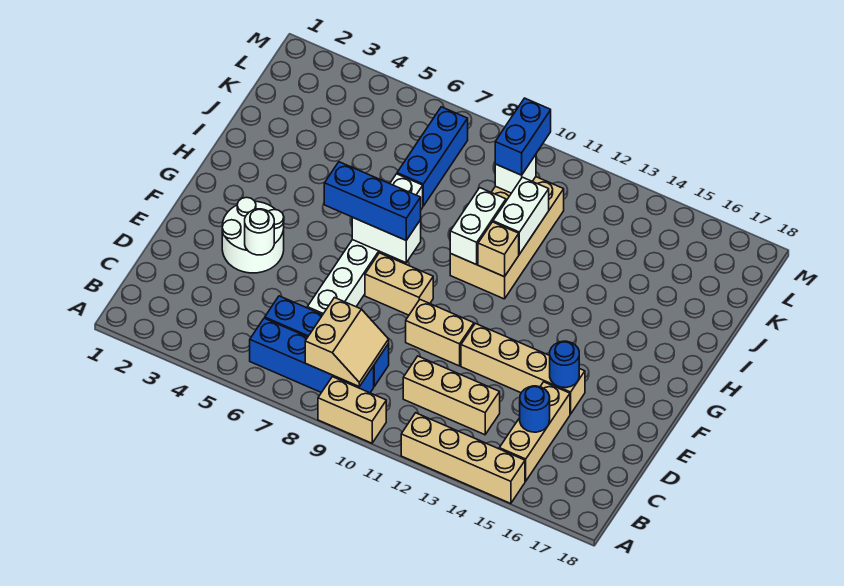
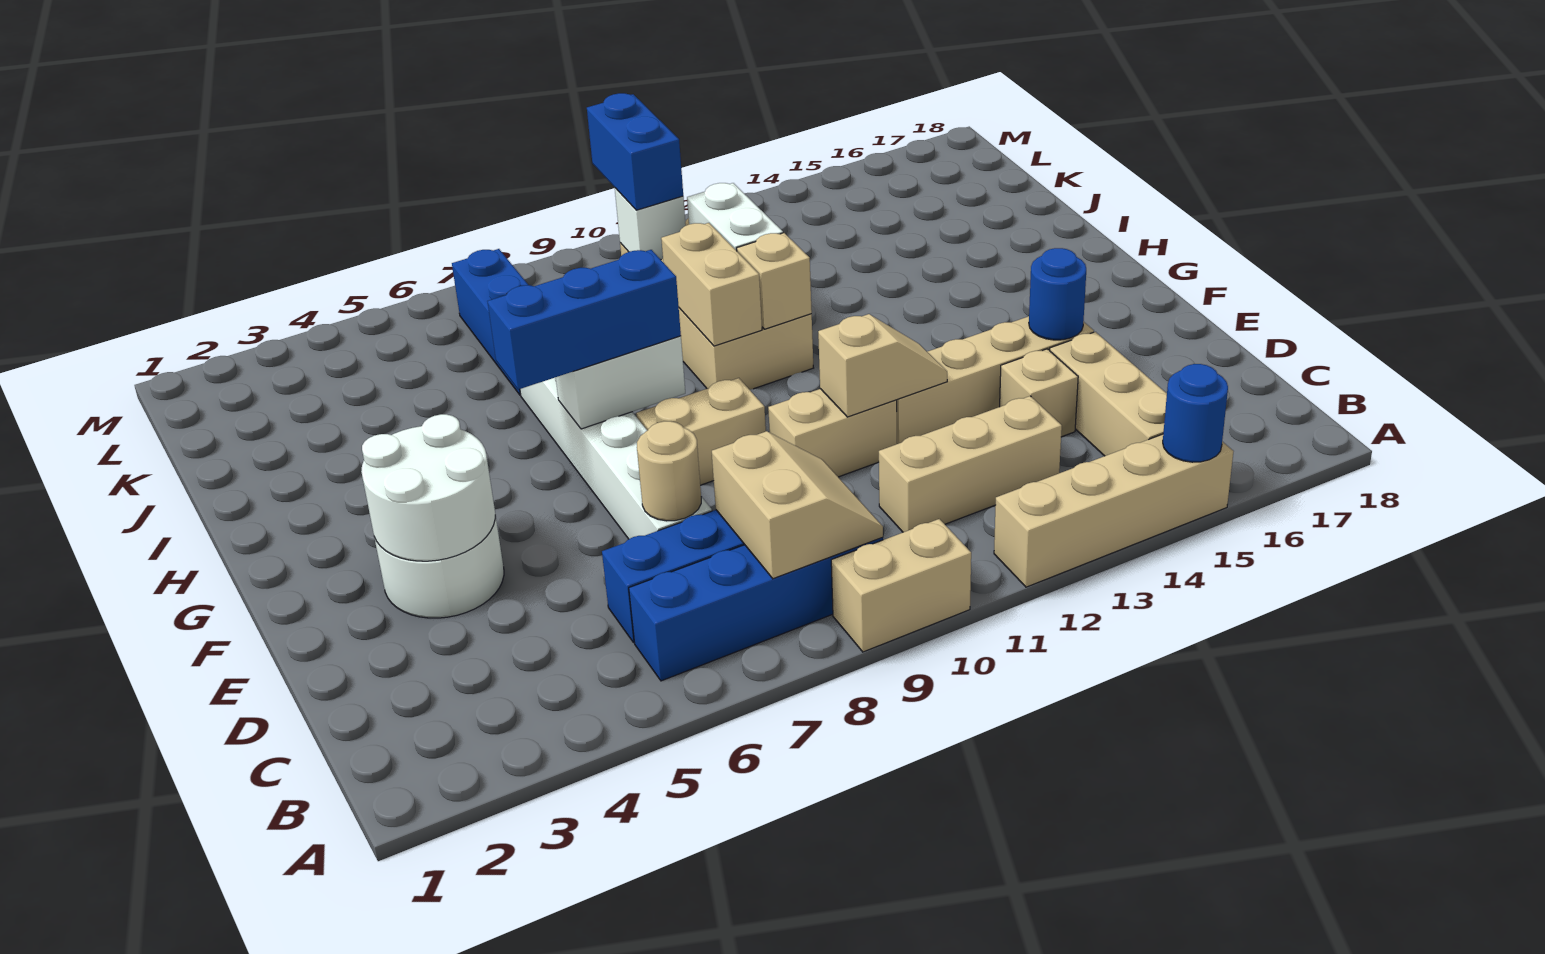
blue round brick C15 level 2 -> blue round brick A15 level 2
none -> tan round brick D7 level 2
none -> tan brick D14 level 1
white round brick E4 level 2 -> white round brick E3:F4 level 2
none -> tan slope E11:E12 level 2 top 11
white brick H10:I10 level 2 -> tan brick H10:I10 level 2

